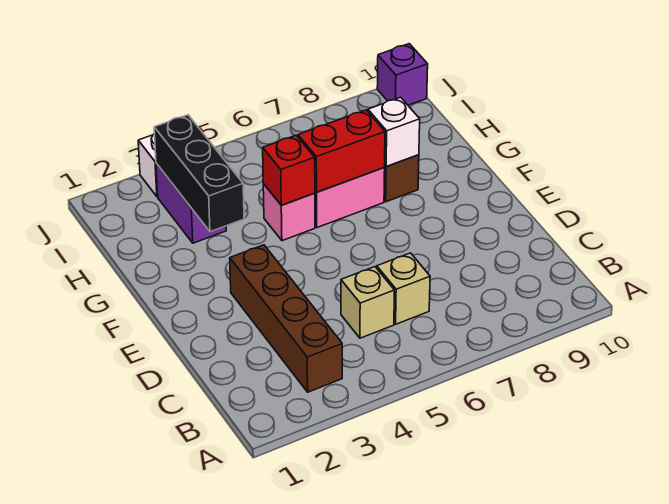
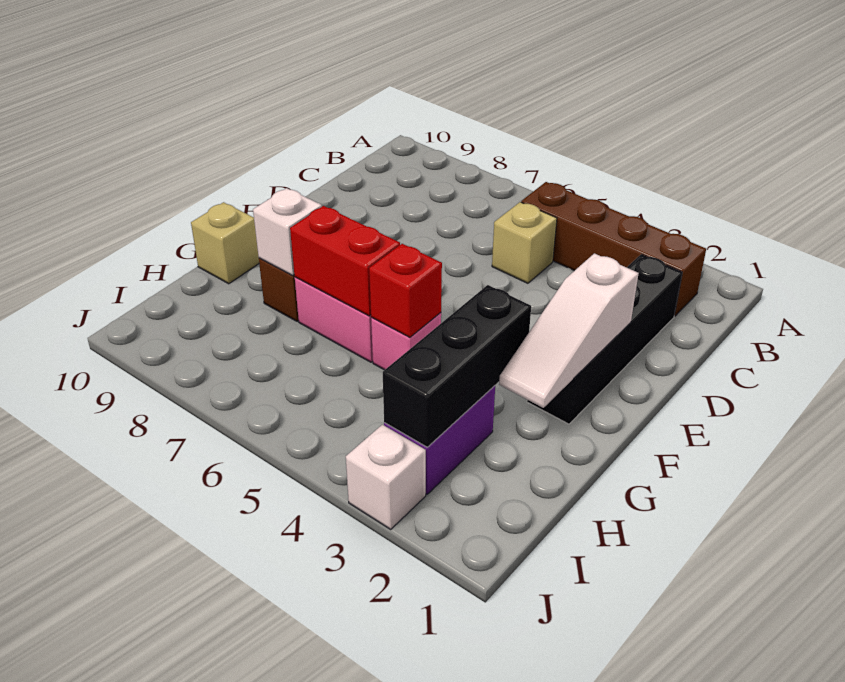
brown brick B3:E3 level 1 -> brown brick B2:B5 level 1
none -> black brick C2:F2 level 1
tan brick C6 level 1 -> tan brick G10 level 1
none -> white slope E2:G2 level 2 top E
purple brick J10 level 1 -> none

